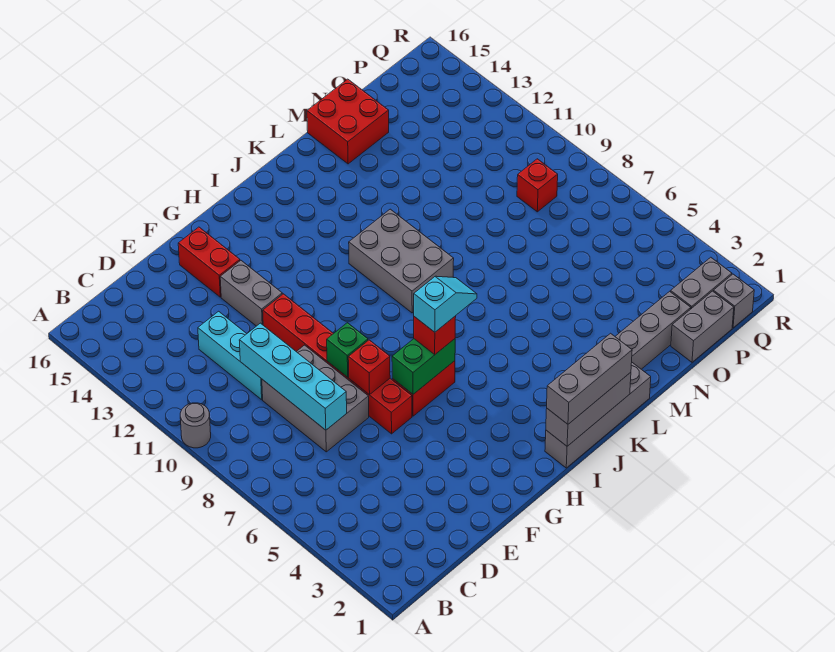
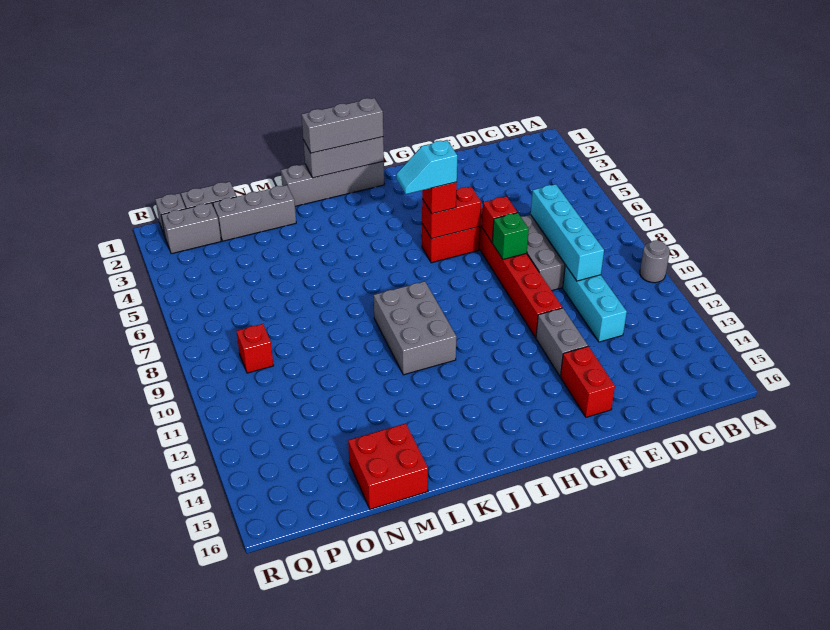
green brick G6:H6 level 2 -> red brick G6:H6 level 2

